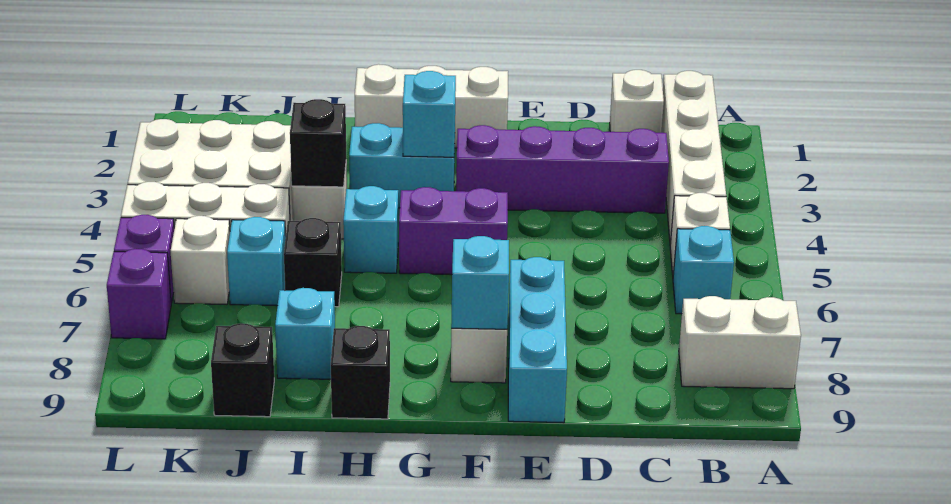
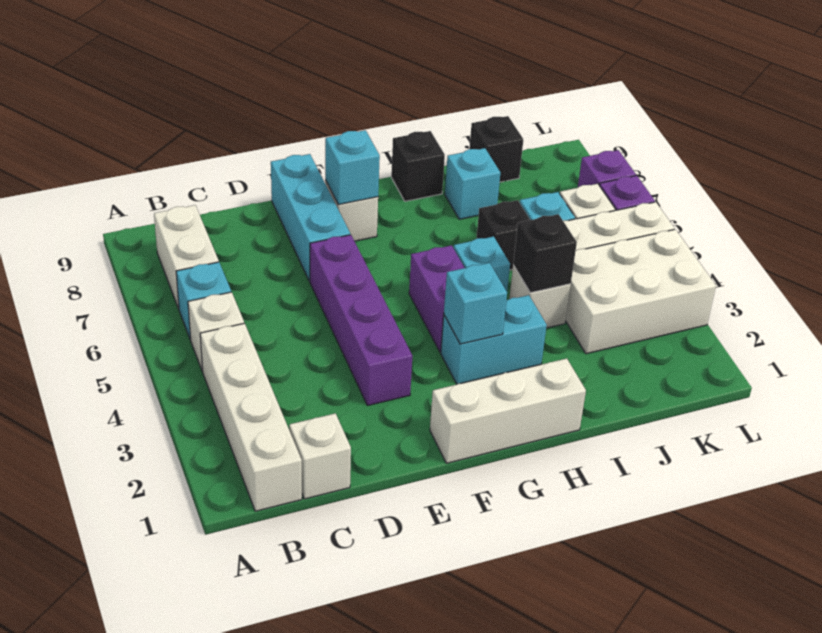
white brick A8:B8 level 1 -> white brick B7:B8 level 1
purple brick C3:F3 level 1 -> purple brick E3:E6 level 1
purple brick F5:G5 level 1 -> purple brick G4:G5 level 1

